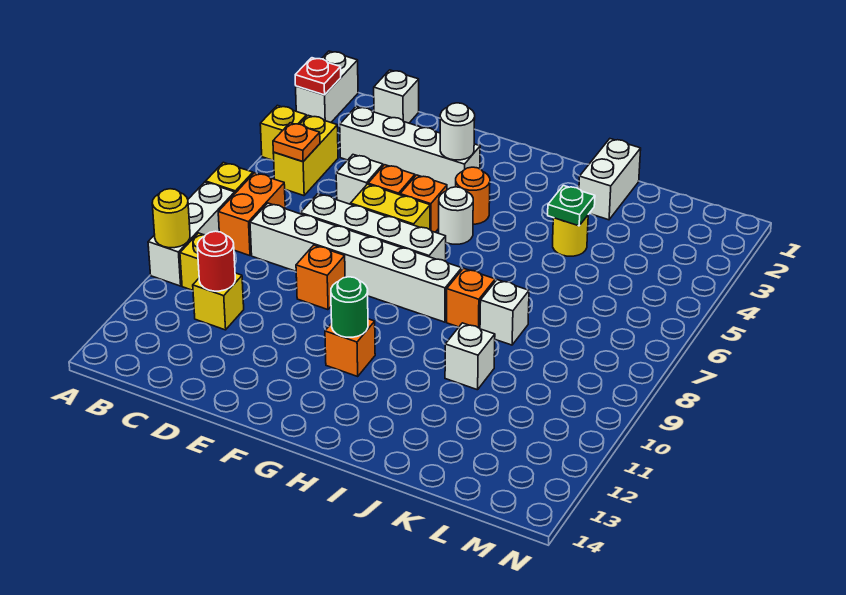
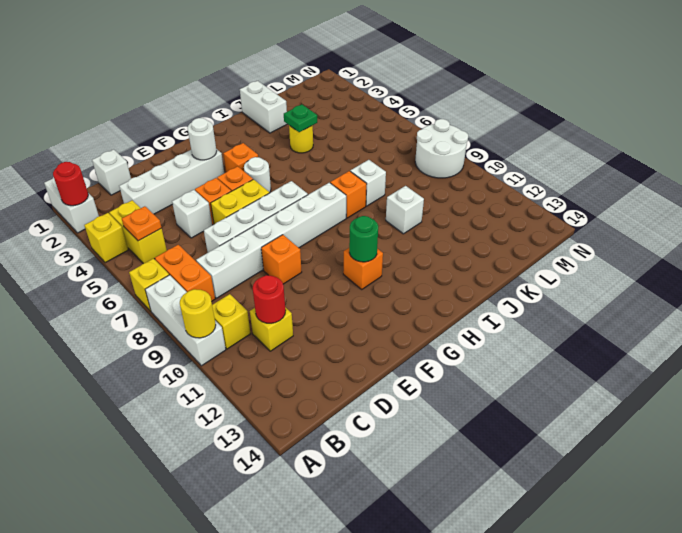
red plate A2 level 2 -> red round brick A2 level 2
orange round brick G4 level 1 -> orange brick G4 level 1
none -> white round brick M8:N9 level 1

